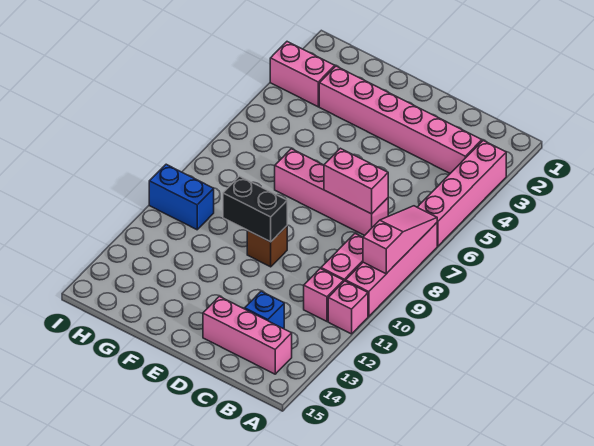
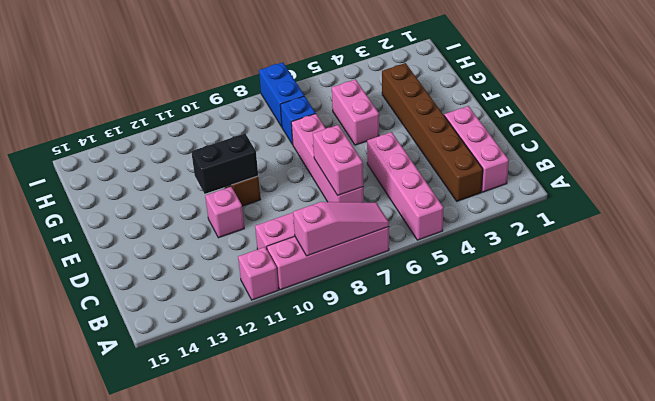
pink brick A3:A6 level 1 -> pink brick A5:D5 level 1
pink brick B3:G3 level 1 -> brown brick B3:G3 level 1
pink brick B11 level 1 -> pink brick D11 level 1
pink brick B14:D14 level 1 -> pink brick B2:D2 level 1
blue brick C13 level 1 -> blue brick G7 level 1
black brick E10:F10 level 2 -> black brick E10:E11 level 2
pink brick H3:I3 level 1 -> pink brick F5:G5 level 1
blue brick H10:I10 level 1 -> blue brick H7:I7 level 1

